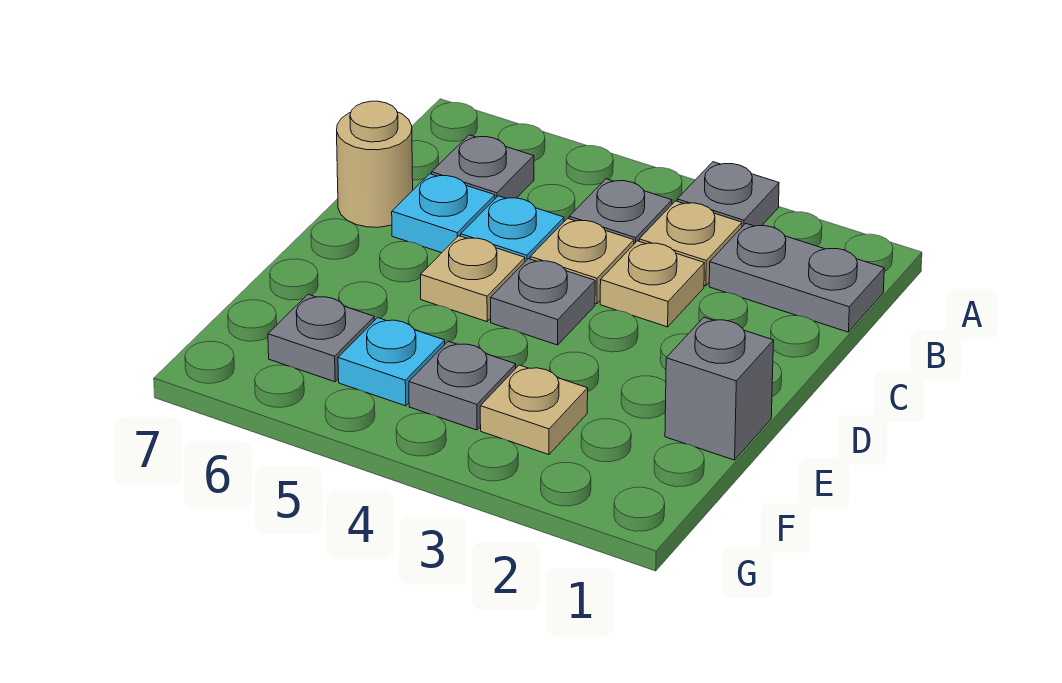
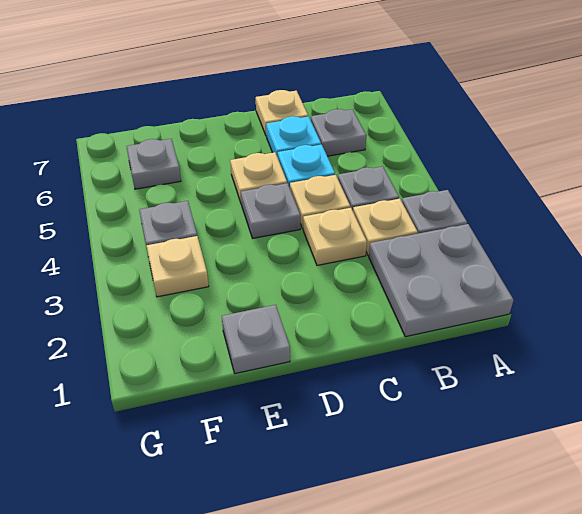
grey plate B1:B2 level 1 -> grey plate A1:B2 level 1
tan round brick C7 level 1 -> tan plate C7 level 1
grey brick E1 level 1 -> grey plate E1 level 1
cyan plate F5 level 1 -> none

